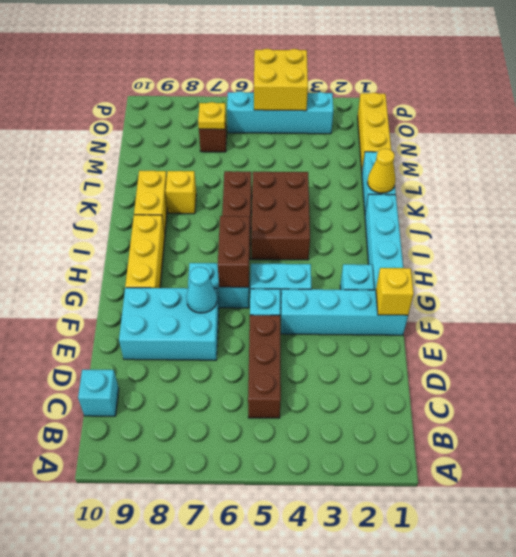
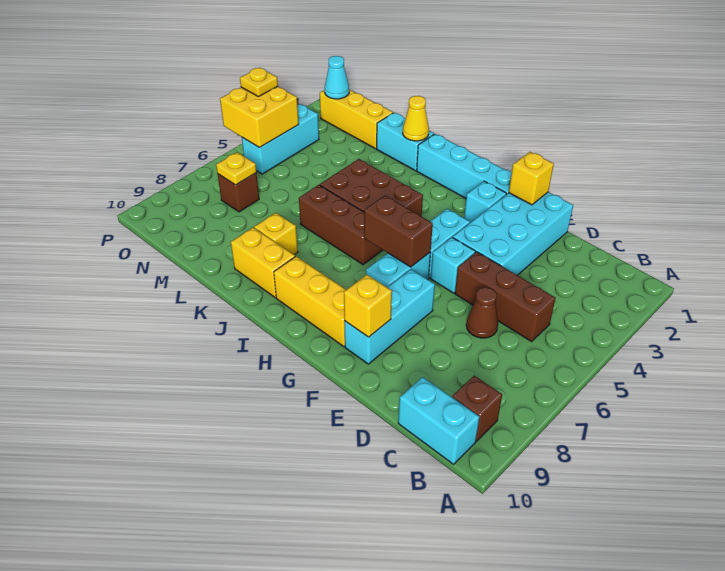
none -> brown brick B9 level 1
cyan brick C10 level 1 -> cyan brick B10:C10 level 1
none -> brown cone D6 level 1
cyan brick E7:F9 level 1 -> cyan brick F7:F9 level 1
cyan brick F1:F4 level 1 -> cyan brick E1:F4 level 1
cyan cone F7 level 2 -> cyan cone O1 level 2
none -> yellow brick F9 level 2
cyan brick O3:O6 level 1 -> cyan brick O3:O5 level 1
none -> yellow plate P4 level 3

